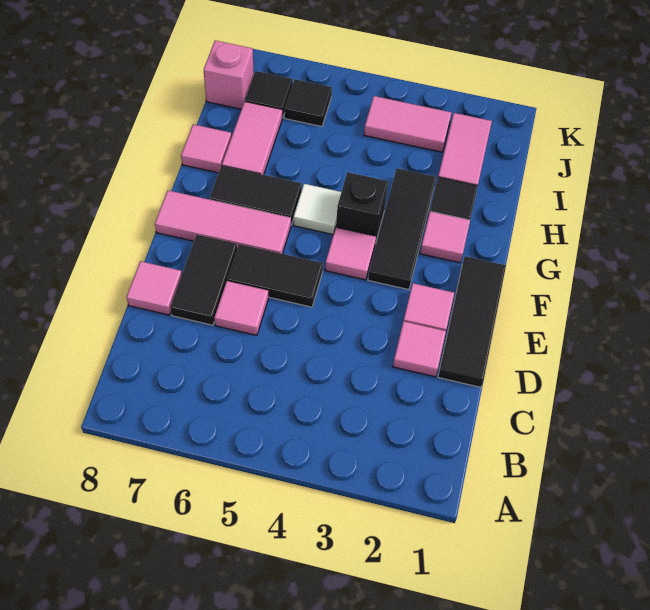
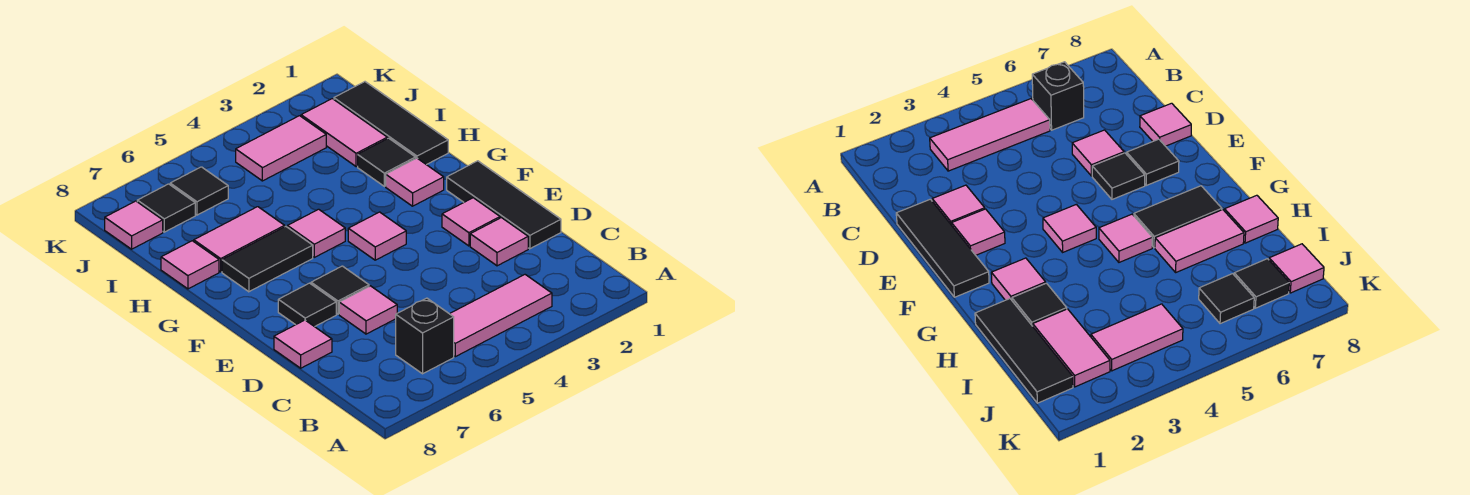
black tile D7:E7 level 1 -> black tile E7 level 1
black tile E5:E6 level 1 -> black tile E6 level 1
black tile F3:H3 level 1 -> black tile H1:J1 level 1
pink tile F6:F8 level 1 -> pink tile B3:B5 level 1
black brick G4 level 1 -> black brick B6 level 1
white tile G5 level 1 -> pink tile G5 level 1
pink tile H7:I7 level 1 -> pink tile H6:H7 level 1
pink brick J8 level 1 -> pink tile J8 level 1

